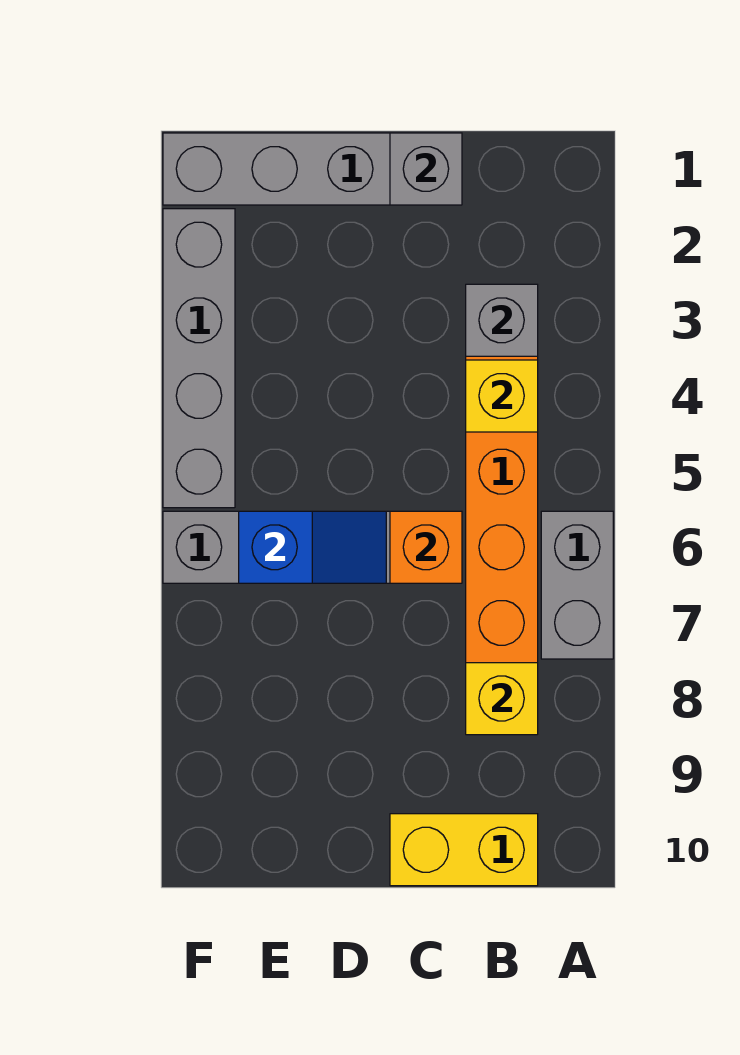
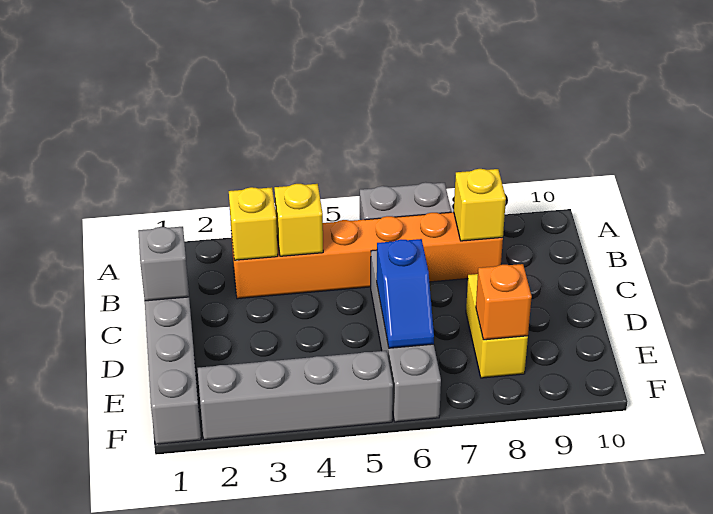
grey brick B3 level 2 -> yellow brick B3 level 2
yellow brick B10:C10 level 1 -> yellow brick D8:E8 level 1
orange brick C6 level 2 -> orange brick E8 level 2
blue slope D6:E6 level 2 top E -> blue slope D6:E6 level 2 top D

